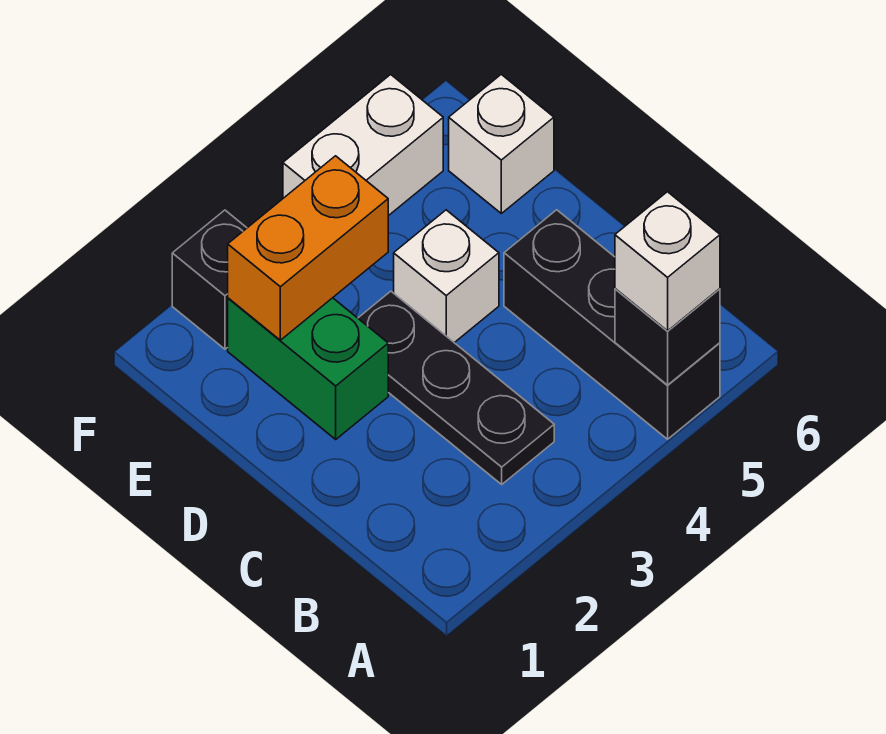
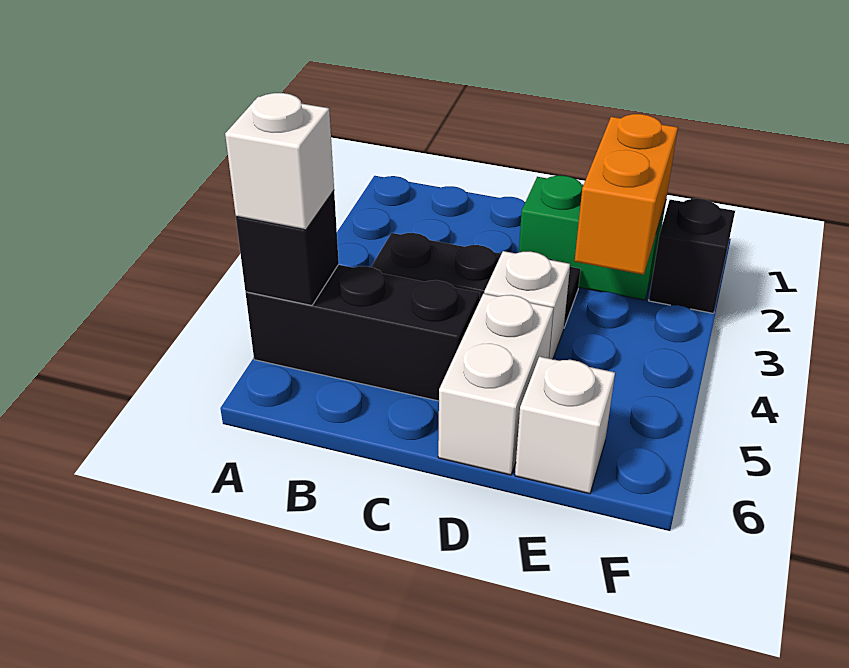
white brick F4:F5 level 1 -> white brick D5:D6 level 1

